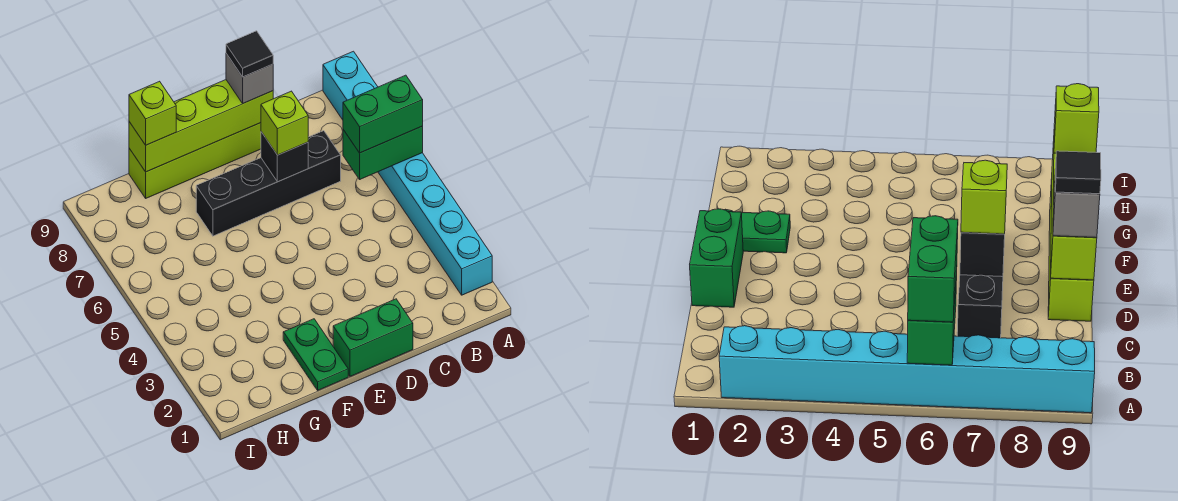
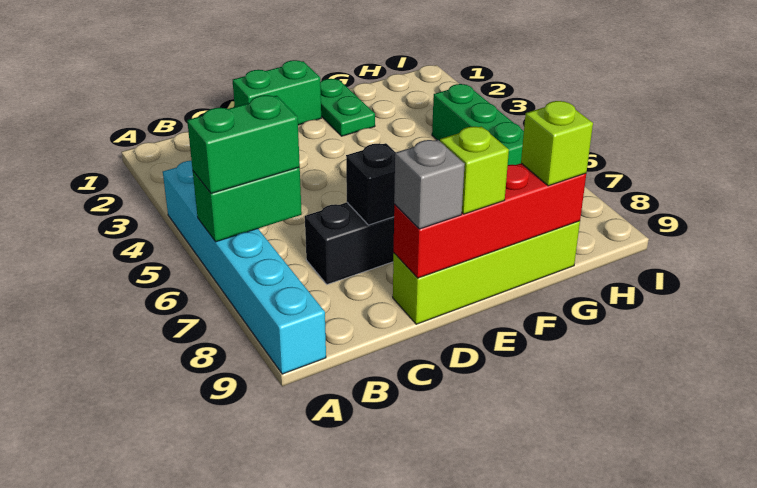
cyan brick A2:A9 level 1 -> cyan brick A4:A9 level 1
lime brick D7 level 3 -> lime brick E9 level 3
lime brick D9:G9 level 2 -> red brick D9:G9 level 2
black tile D9 level 4 -> none
none -> green brick H4:H6 level 1

